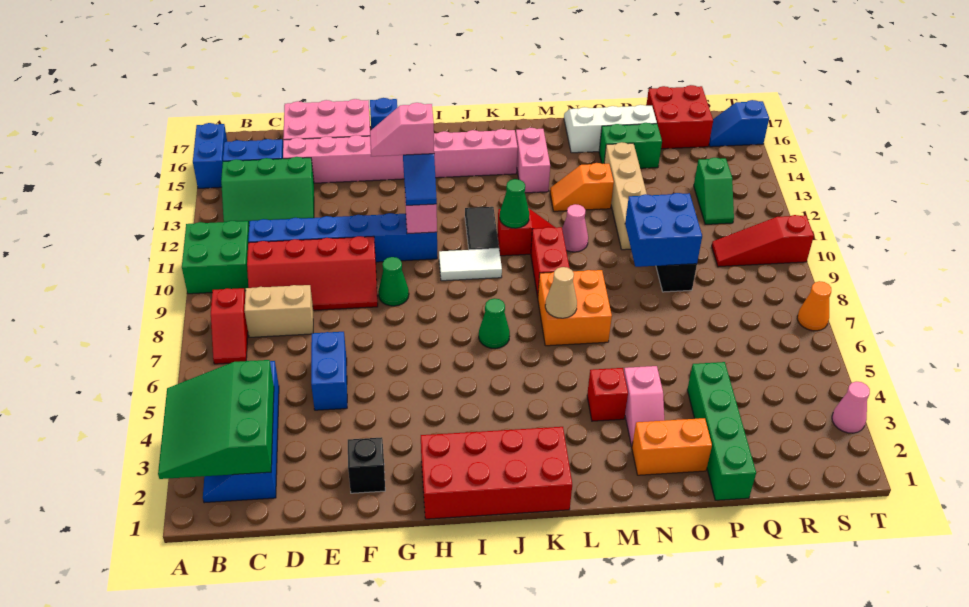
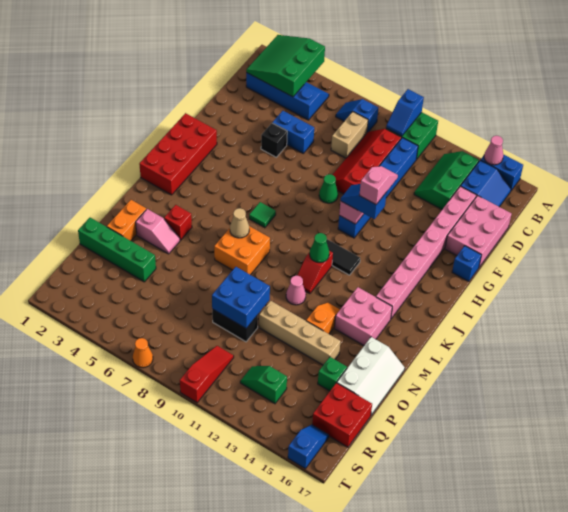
green slope A2:C4 level 2 top C -> green slope A2:C4 level 2 top 4
none -> blue slope A10:B10 level 2 top A
red slope B7:B8 level 1 top 8 -> blue slope B7:B8 level 1 top 8
black brick F2 level 1 -> black brick F5 level 1
white tile I10:J10 level 1 -> none
green cone J7 level 1 -> green tile J7 level 1
red brick L9:L10 level 1 -> none
pink brick L14:L15 level 1 -> pink brick L14:M15 level 1
pink slope N3:N4 level 1 top 4 -> pink slope N3:N4 level 1 top 3
green brick O15:P15 level 1 -> green brick P15 level 1
pink cone T3 level 1 -> pink cone A15 level 2

